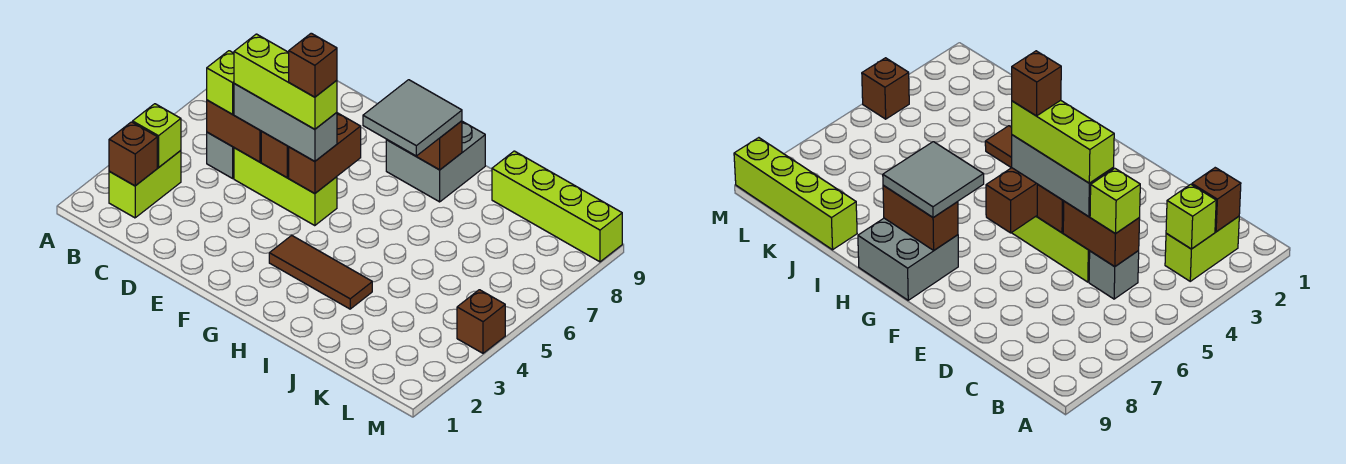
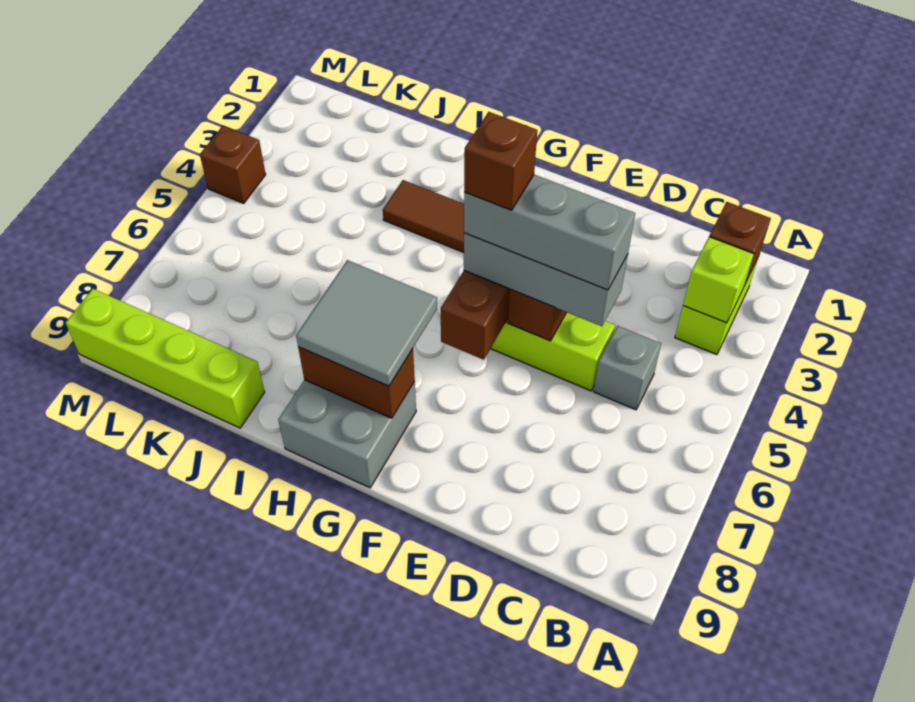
brown brick C5:D5 level 2 -> none
lime brick C5 level 3 -> none
lime brick D5:F5 level 4 -> grey brick D5:F5 level 4

